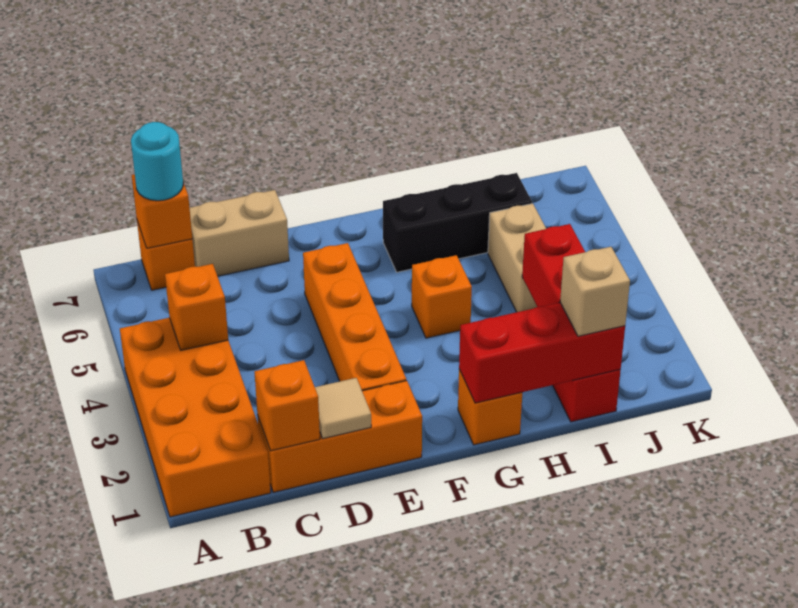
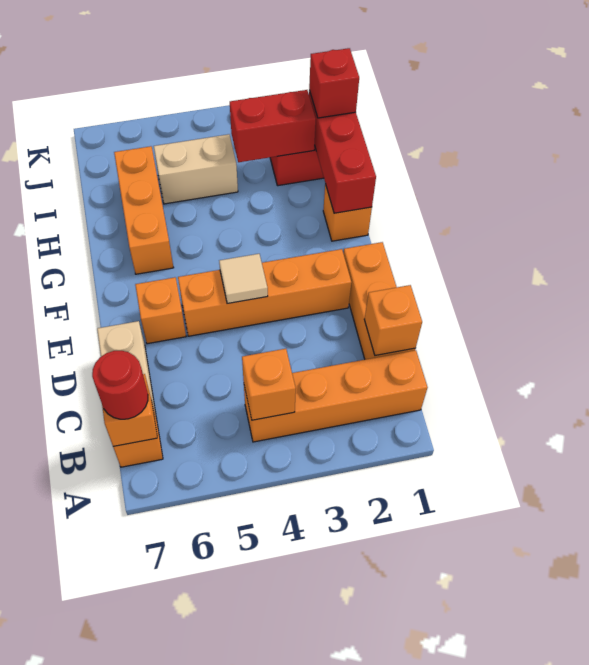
orange brick A1:B4 level 1 -> orange brick B1:B4 level 1
cyan round brick B7 level 3 -> red round brick B7 level 3
tan tile D1 level 2 -> tan tile E4 level 2
orange brick G4 level 1 -> orange brick E6 level 1
black brick G6:I6 level 1 -> orange brick G6:I6 level 1
tan brick I1 level 3 -> red brick I1 level 3

